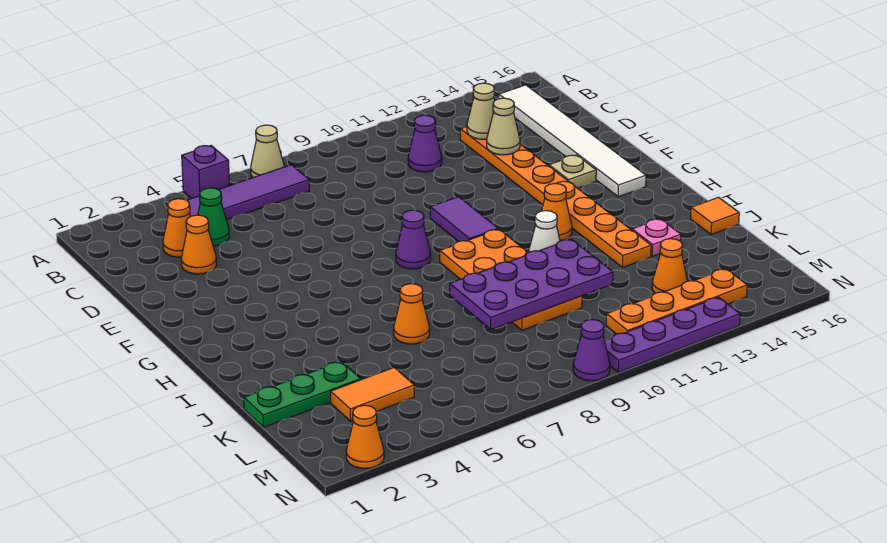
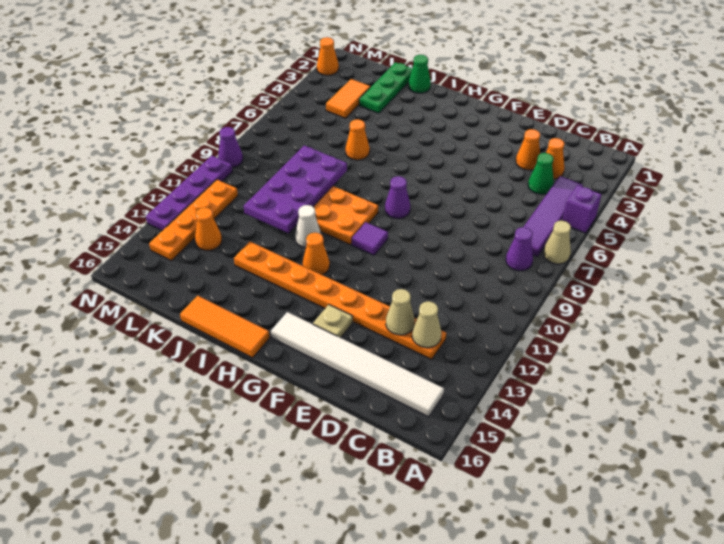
purple cone C11 level 1 -> purple cone B8 level 1
purple tile F10:G10 level 1 -> purple tile G10 level 1
none -> green cone J1 level 1
pink plate J14 level 1 -> none
orange tile J16 level 1 -> orange tile H16:J16 level 1

